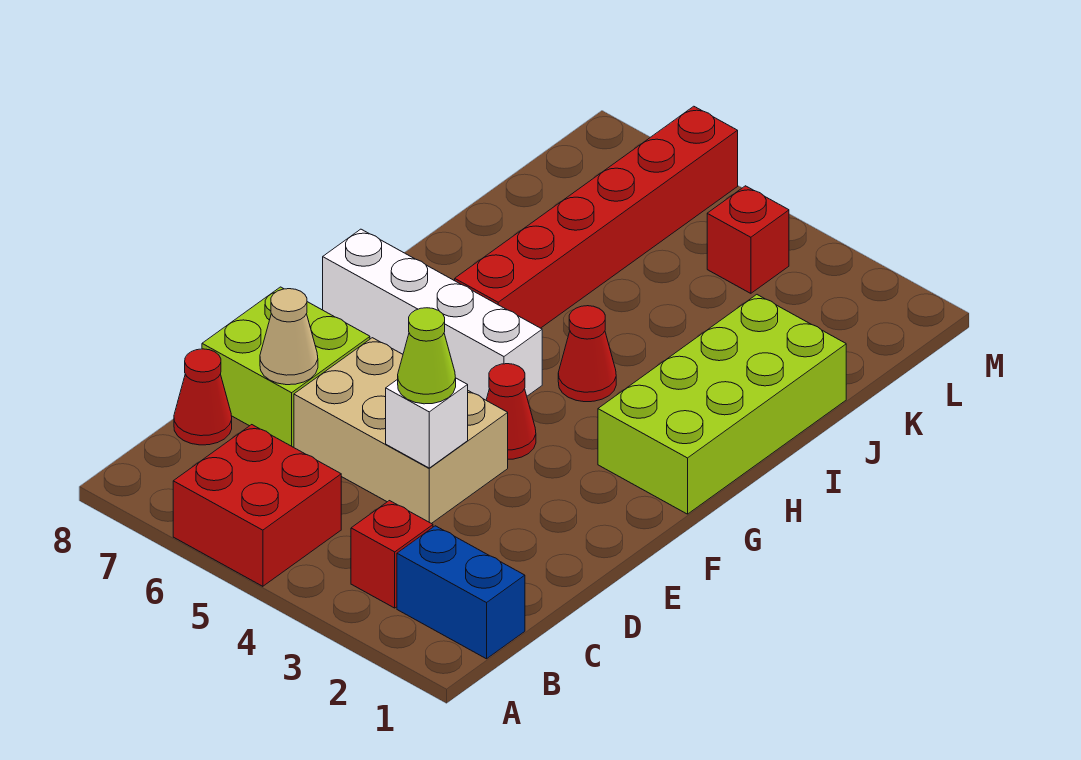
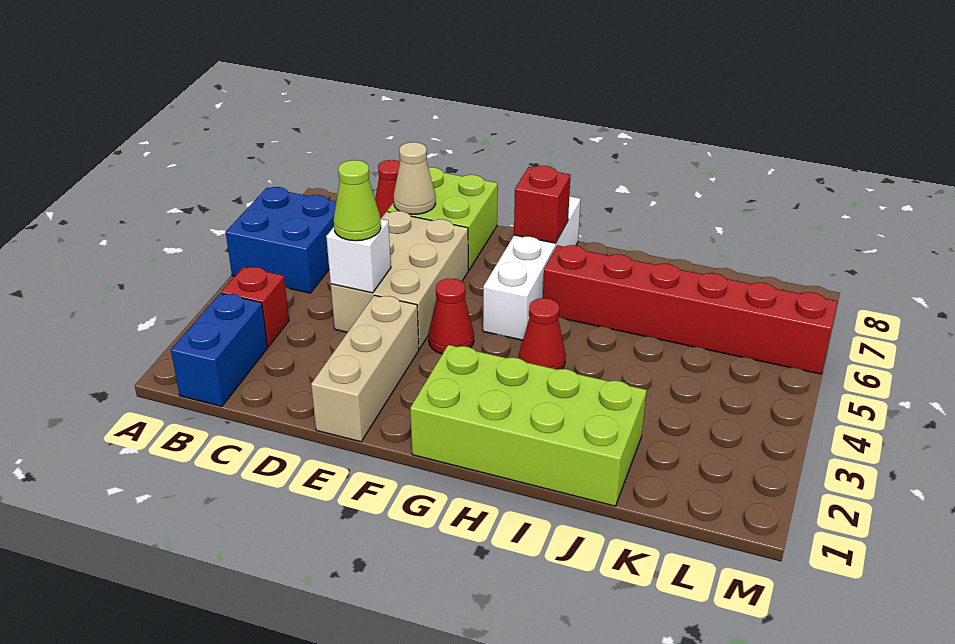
red brick A5:B6 level 1 -> blue brick A5:B6 level 1
none -> tan brick E1:E3 level 1
red brick L4 level 1 -> red brick G7 level 2

